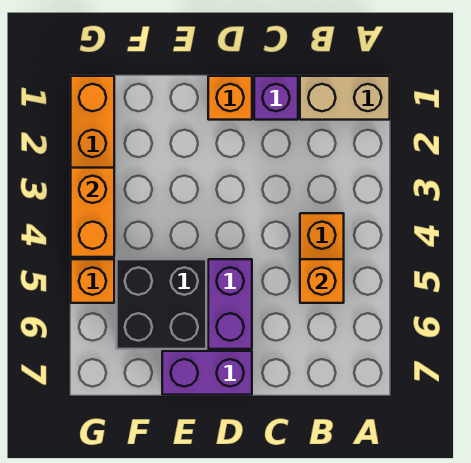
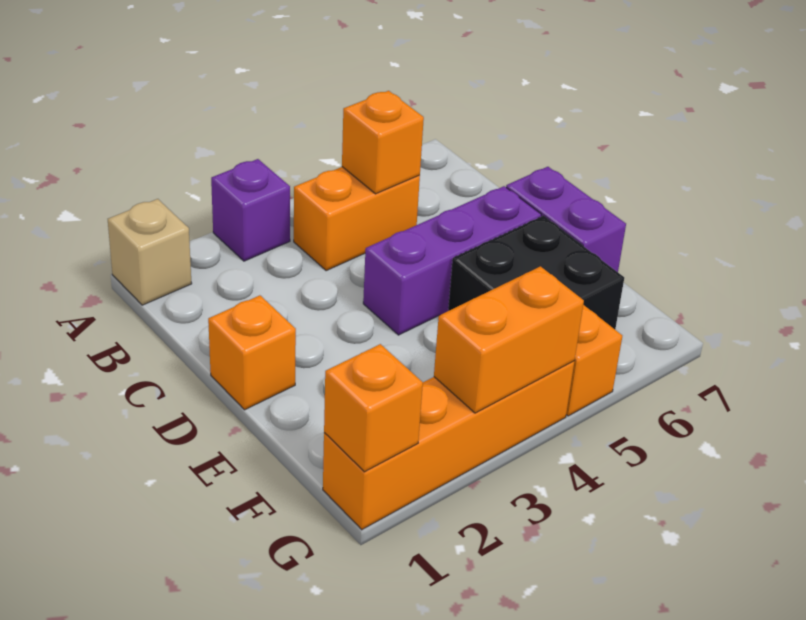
tan brick A1:B1 level 1 -> tan brick A1 level 1
purple brick C1 level 1 -> purple brick A3 level 1
purple brick D5:D6 level 1 -> purple brick D4:D6 level 1
none -> orange brick G1 level 2

